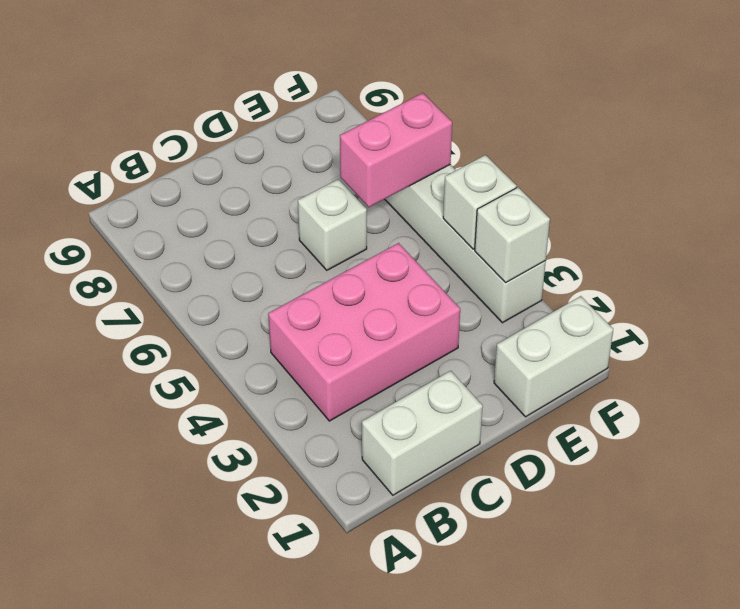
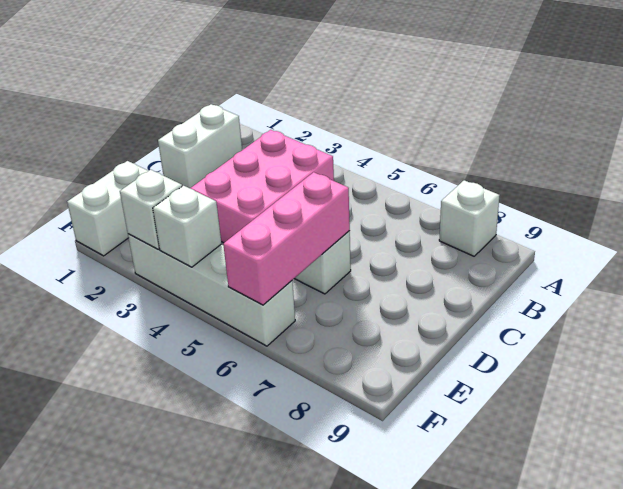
none -> white brick A8 level 1
pink brick E6:F6 level 2 -> pink brick D6:F6 level 2

